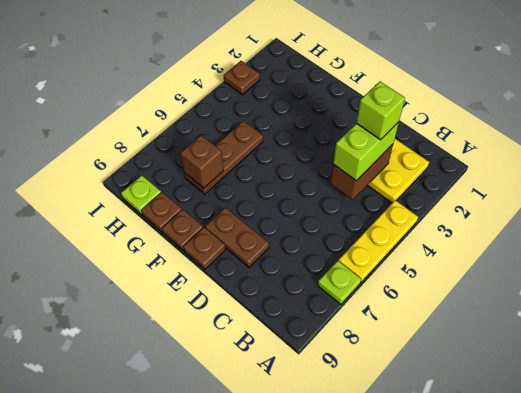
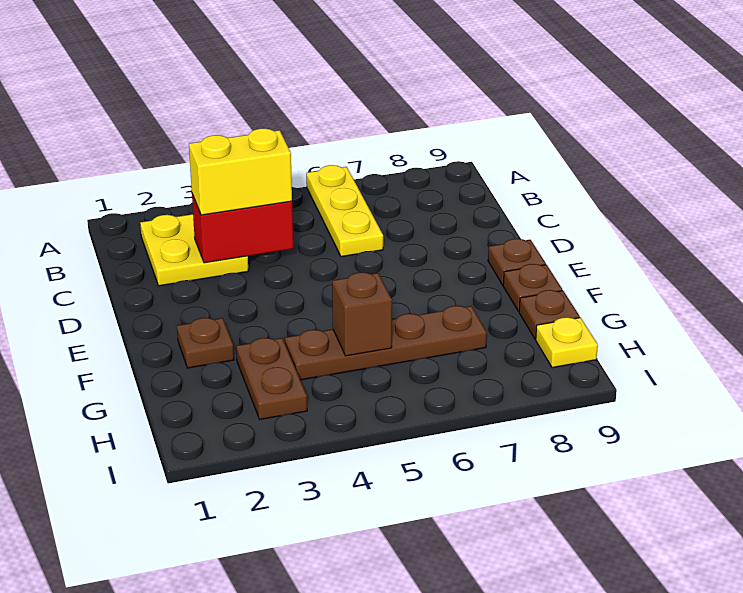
yellow plate A4:A6 level 1 -> yellow plate A6:C6 level 1
lime plate A7 level 1 -> none
brown brick C3:C4 level 2 -> red brick C3:C4 level 2
lime brick C3:C4 level 3 -> yellow brick C3:C4 level 3
lime brick C3 level 4 -> none
brown plate D8:E8 level 1 -> brown plate G3:H3 level 1
brown plate G5:G7 level 1 -> brown plate G4:G7 level 1
brown brick G7 level 2 -> brown brick G5 level 2
lime plate H9 level 1 -> yellow plate H9 level 1
brown plate I3 level 1 -> brown plate F2 level 1

